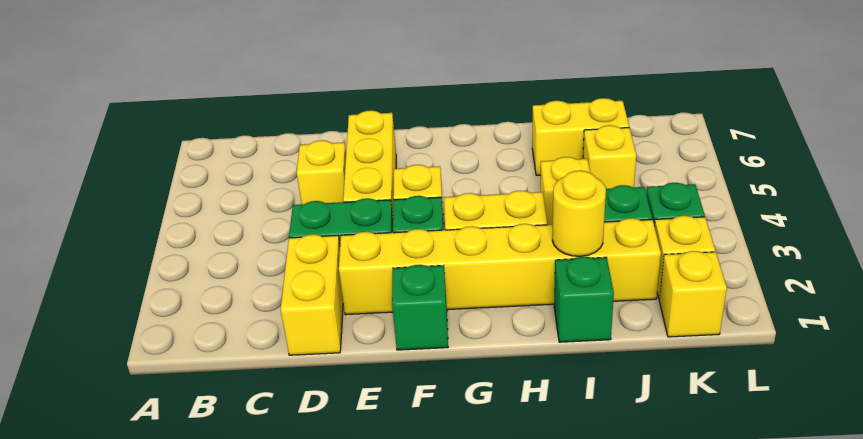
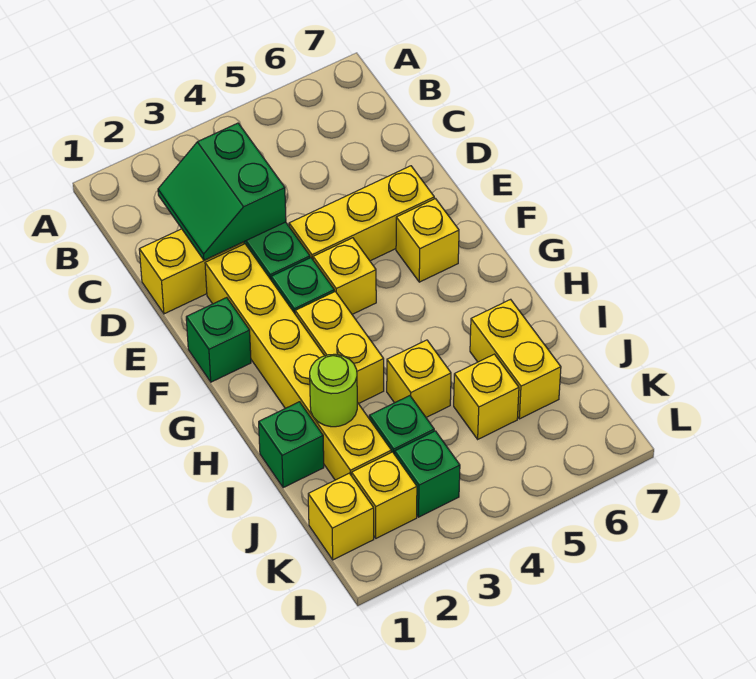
none -> green slope C2:D3 level 2 top 3
yellow brick D5 level 1 -> yellow brick F6 level 1
yellow round brick I2 level 2 -> lime round brick I2 level 2

